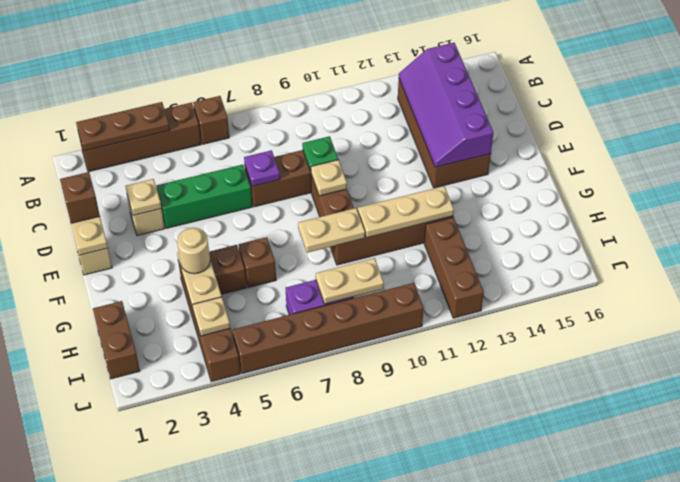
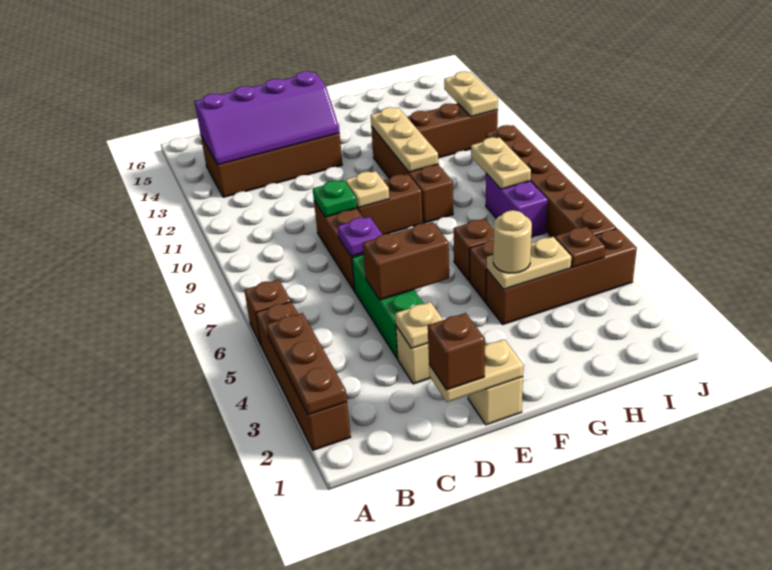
tan plate G8:G9 level 2 -> tan plate J12:J13 level 2
brown brick H1:I1 level 1 -> brown brick D5:E5 level 2
tan plate I4 level 2 -> brown plate I4 level 2

